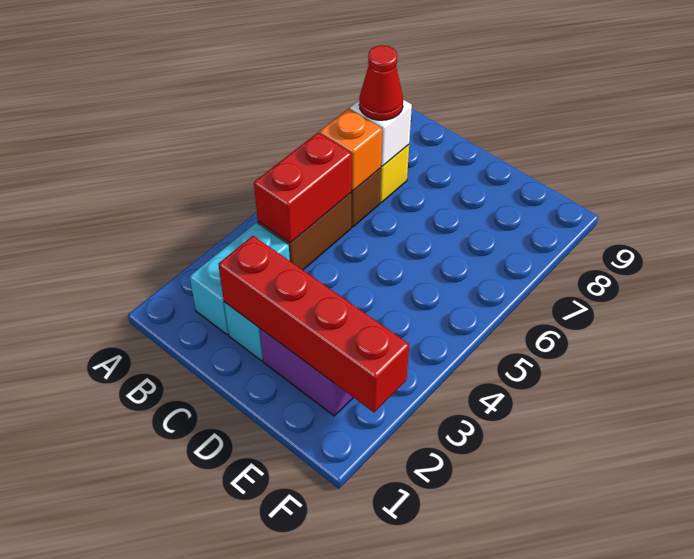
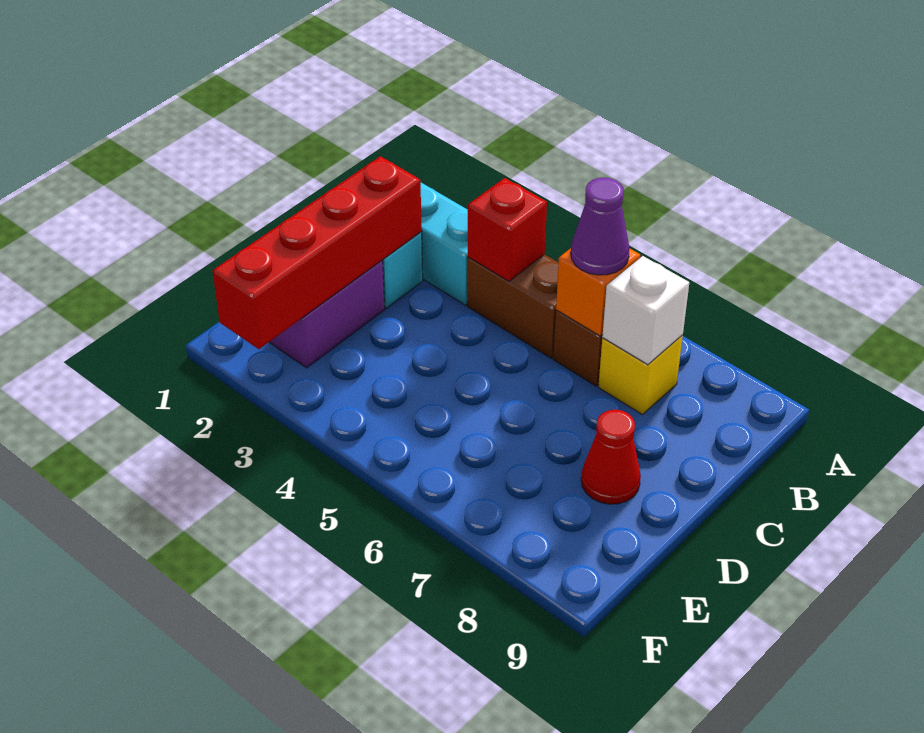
red brick B4:B5 level 2 -> red brick B4 level 2
none -> purple cone B6 level 3
red cone B7 level 3 -> red cone D8 level 1

